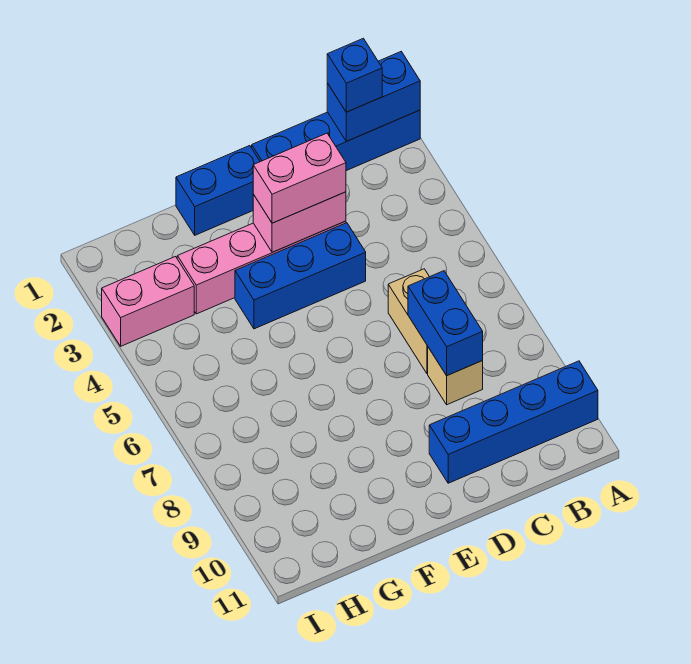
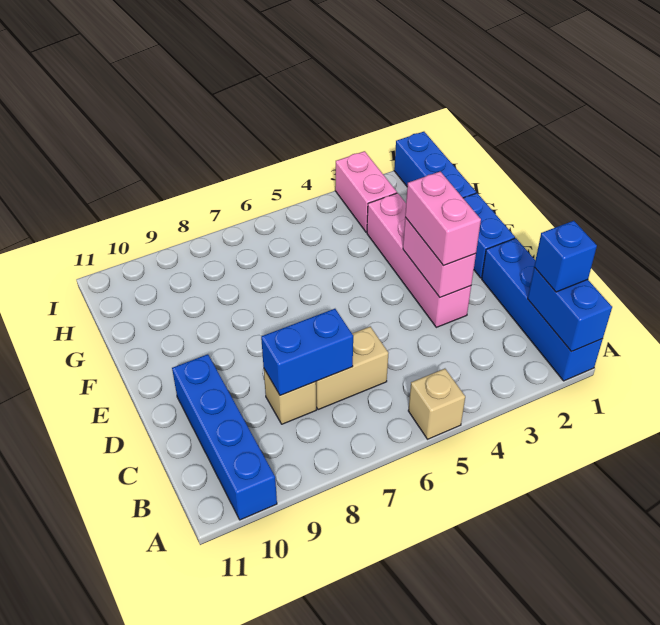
none -> tan brick A5 level 1
blue brick D4:F4 level 1 -> blue brick G1:I1 level 1

